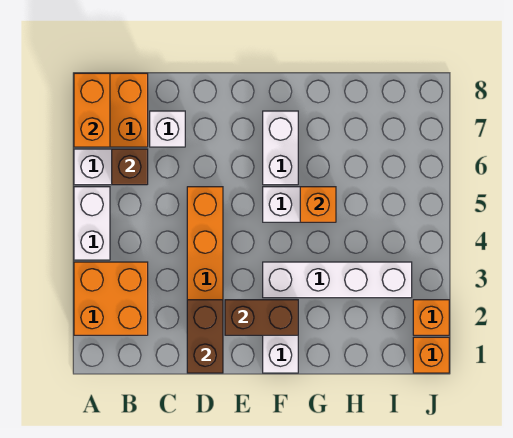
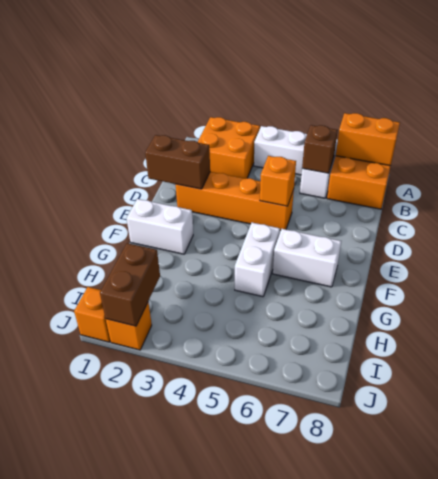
white brick C7 level 1 -> none
brown brick E2:F2 level 2 -> brown brick I2:J2 level 2
white brick F3:I3 level 1 -> none
orange brick G5 level 2 -> orange brick D5 level 2

